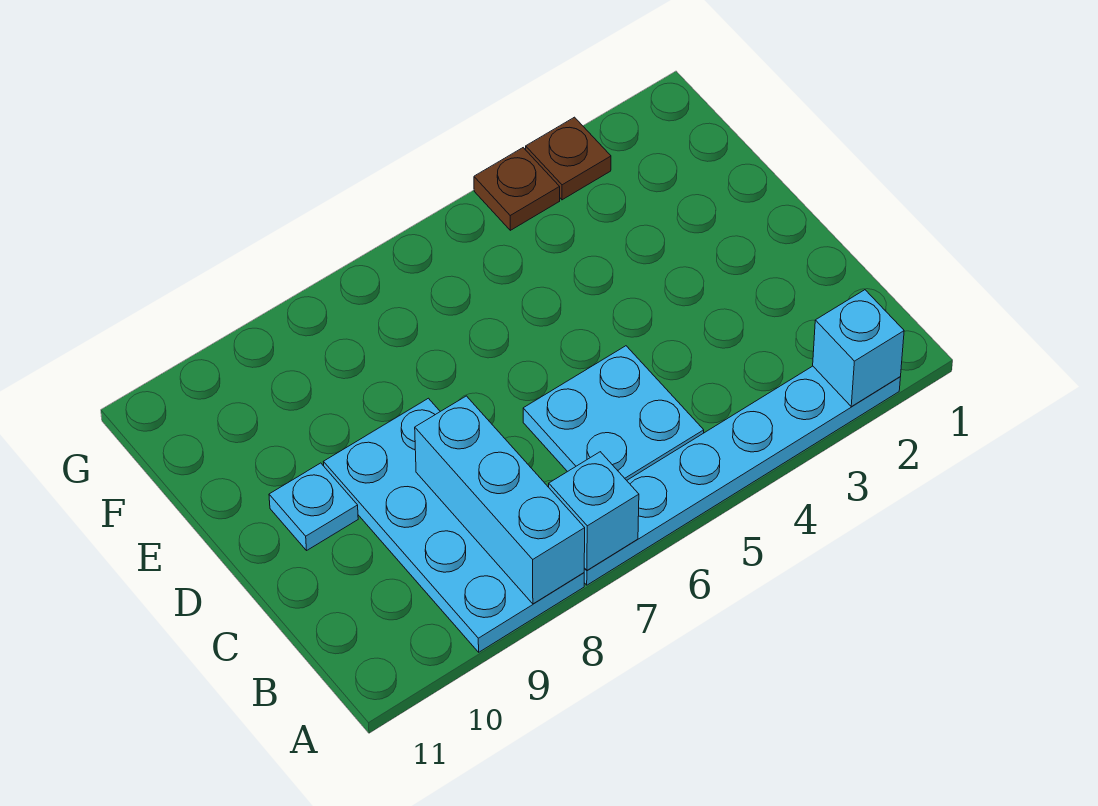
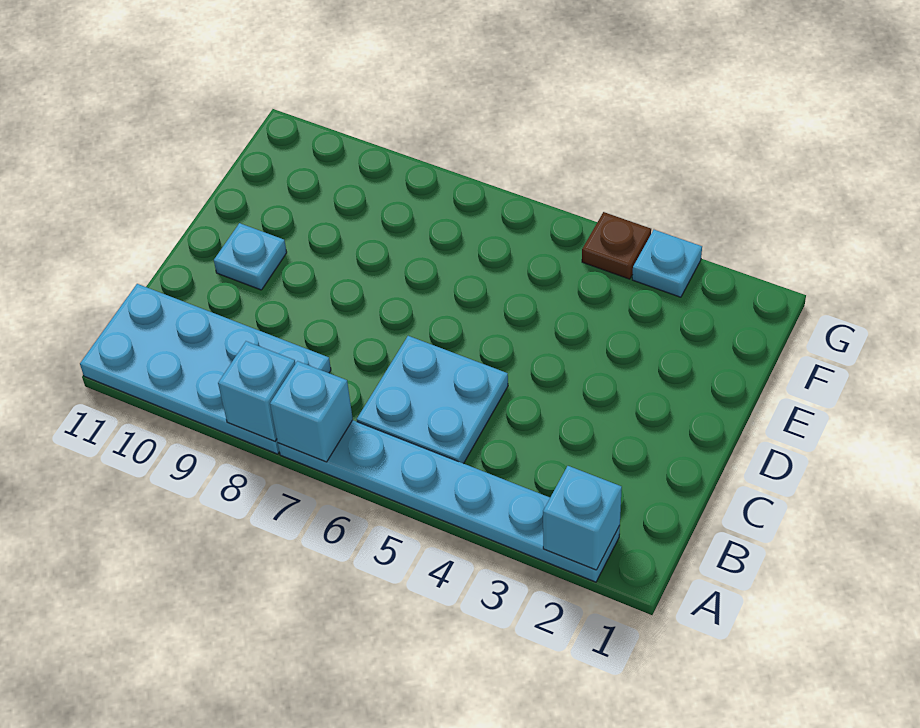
cyan plate A8:D9 level 1 -> cyan plate A8:B11 level 1
cyan brick A8:C8 level 2 -> cyan brick A8 level 2
brown plate G3 level 1 -> cyan plate G3 level 1

